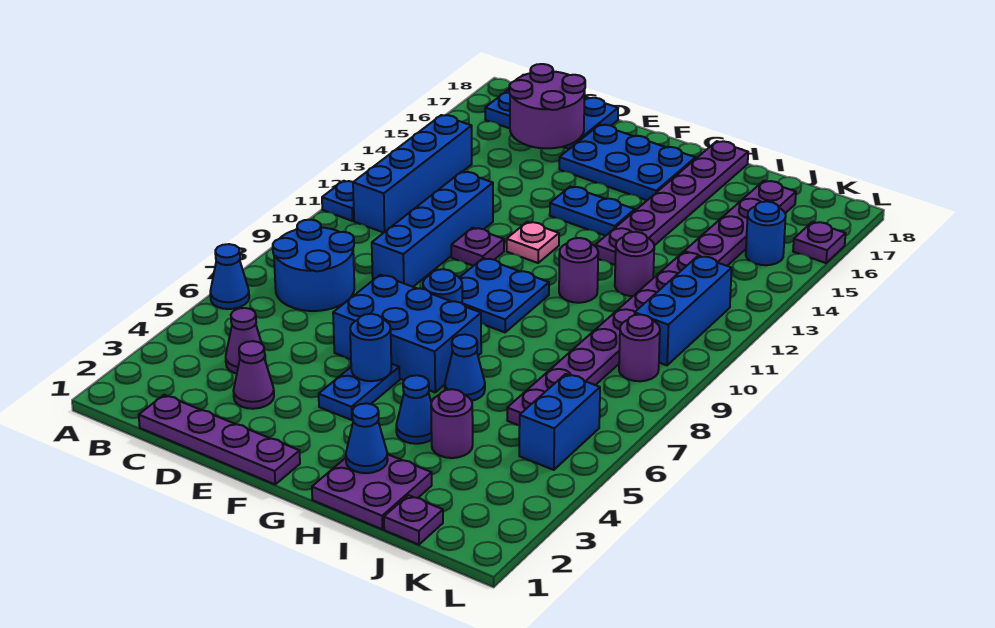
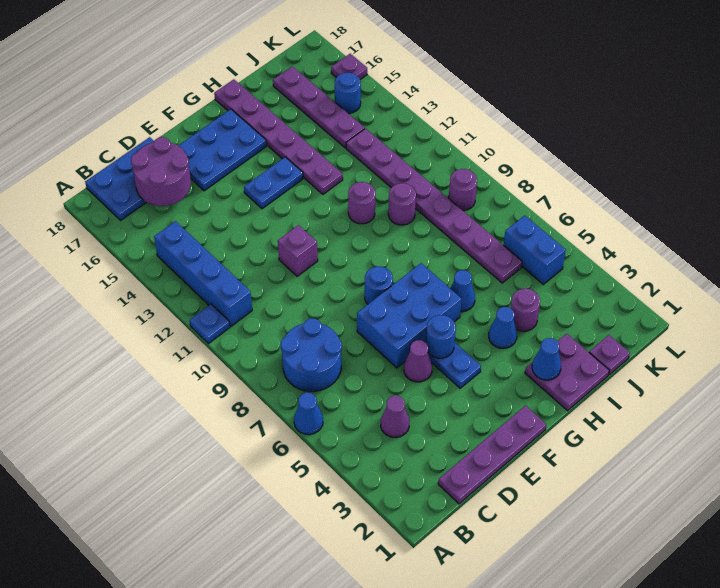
purple cone D3 level 1 -> purple cone E5 level 1
blue brick D9:D12 level 1 -> none
purple plate E11 level 1 -> purple brick E11 level 1
blue plate F9:G10 level 1 -> none
pink plate F12 level 1 -> none
purple round brick I12 level 1 -> purple round brick I10 level 1
blue brick K10:K12 level 1 -> none

